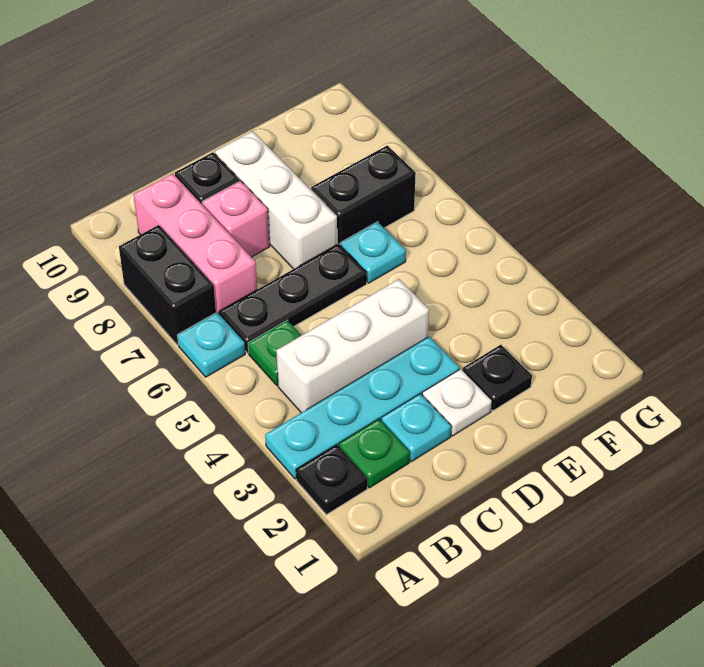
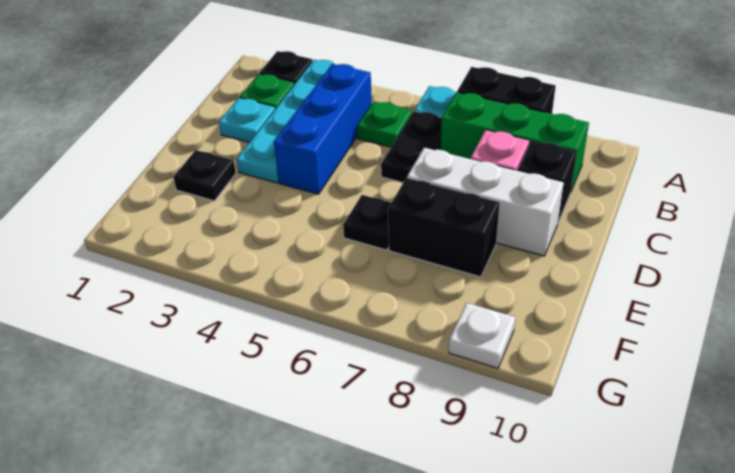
white brick B4:D4 level 1 -> blue brick B4:D4 level 1
black plate B6:D6 level 1 -> black plate B6:C6 level 1
pink brick B7:B9 level 1 -> green brick B7:B9 level 1
white plate D2 level 1 -> white plate G9 level 1
cyan plate E6 level 1 -> black plate E6 level 1
black brick E7:F7 level 1 -> black brick E7:E8 level 1

